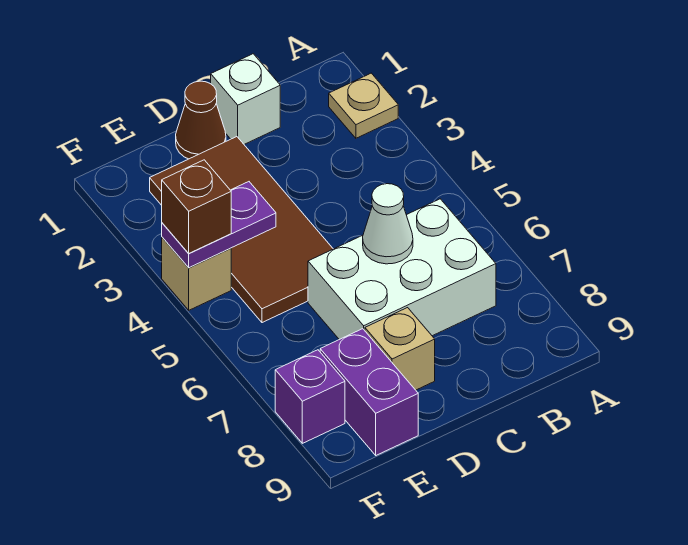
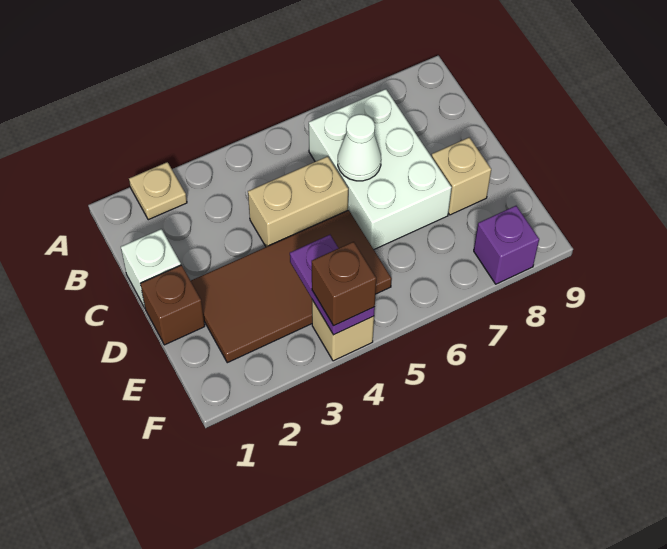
none -> tan brick C4:C5 level 1
brown cone D1 level 1 -> brown brick D1 level 1
purple brick E8:E9 level 1 -> none

